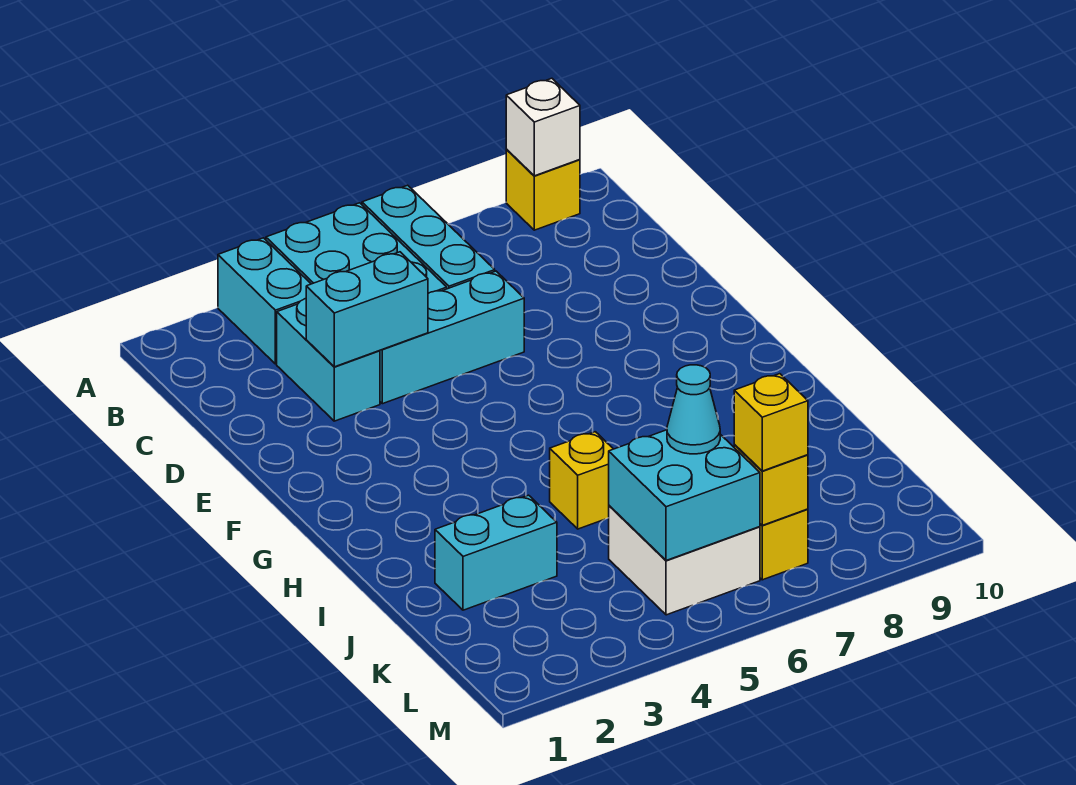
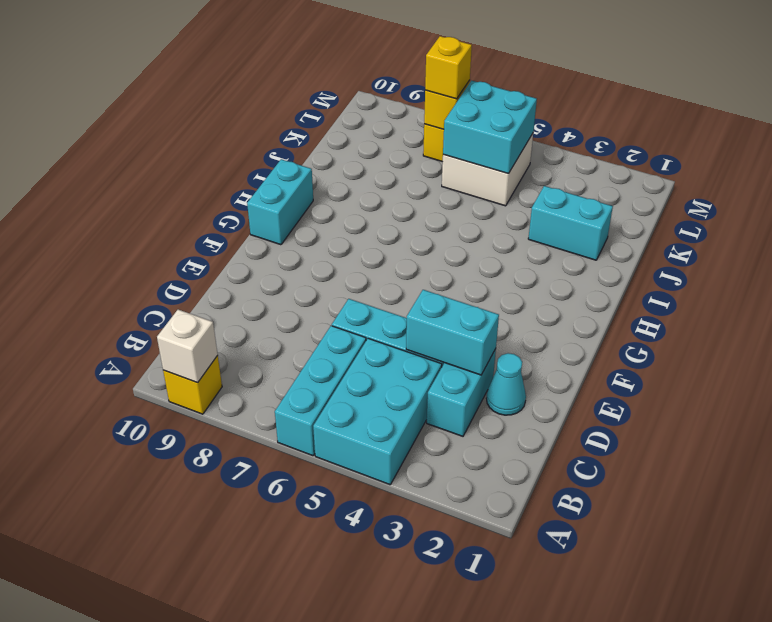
cyan brick A3:B3 level 1 -> cyan brick G10:H10 level 1
yellow brick I5 level 1 -> none
cyan cone K6 level 3 -> cyan cone D2 level 1

